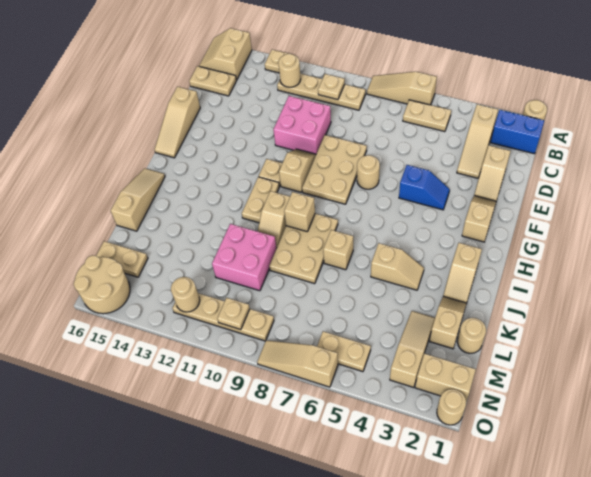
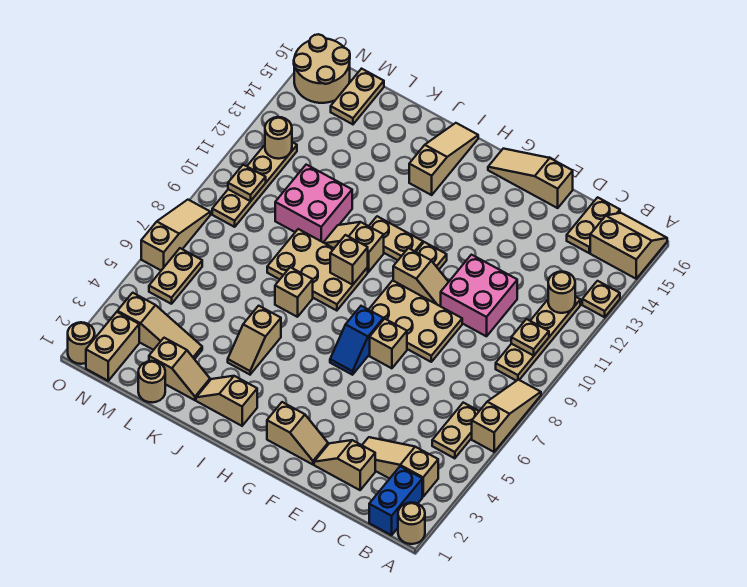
blue slope F4:F5 level 1 top 5 -> blue slope G6:G7 level 1 top 7
tan round brick F7 level 1 -> tan brick F7 level 1
tan slope I16:K16 level 1 top K -> tan slope I14:I16 level 1 top 14

